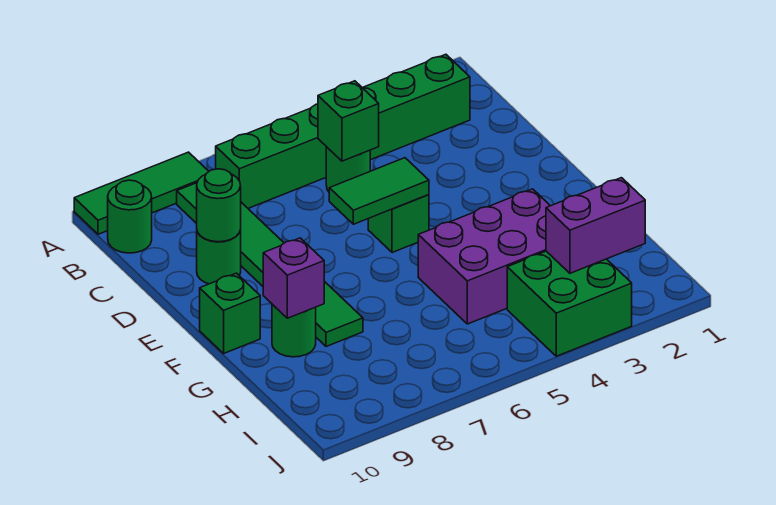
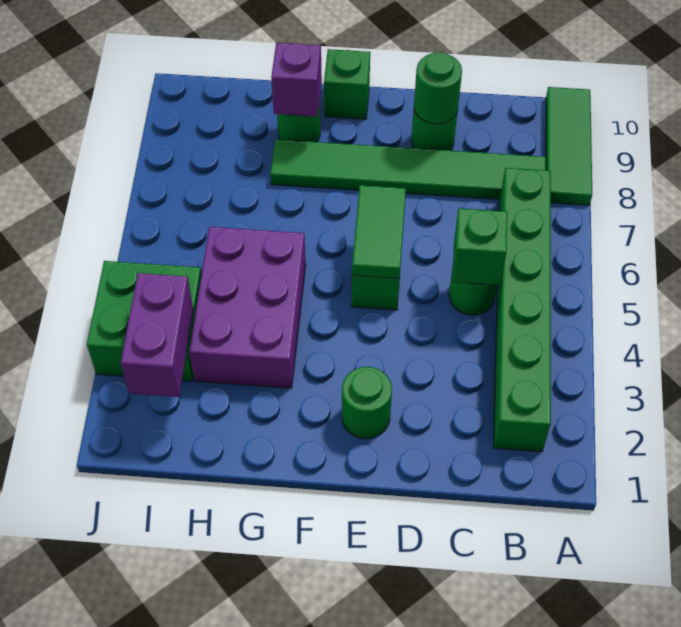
green round brick B10 level 1 -> green round brick E2 level 1

